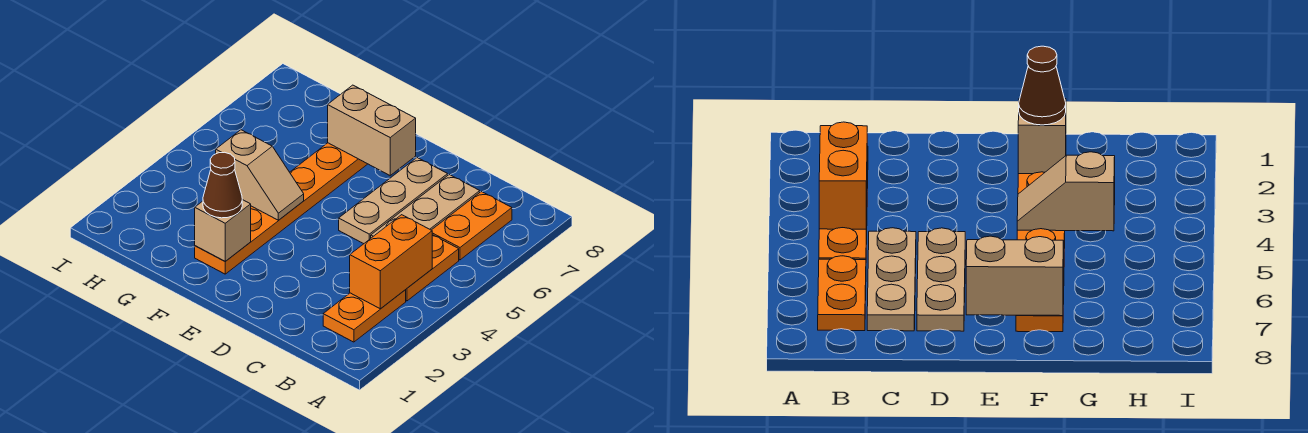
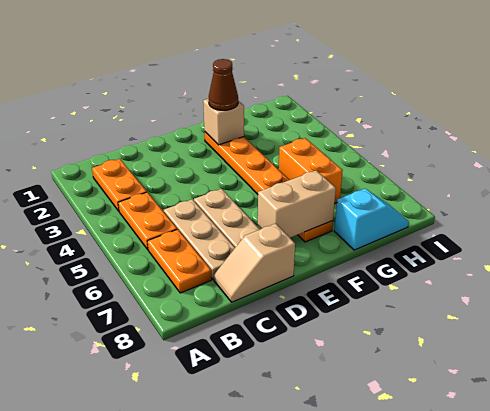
orange brick B3:B4 level 2 -> orange brick G5:G6 level 1
tan slope F4:G4 level 2 top G -> tan slope C8:D8 level 1 top D
none -> cyan slope G8:H8 level 1 top G

